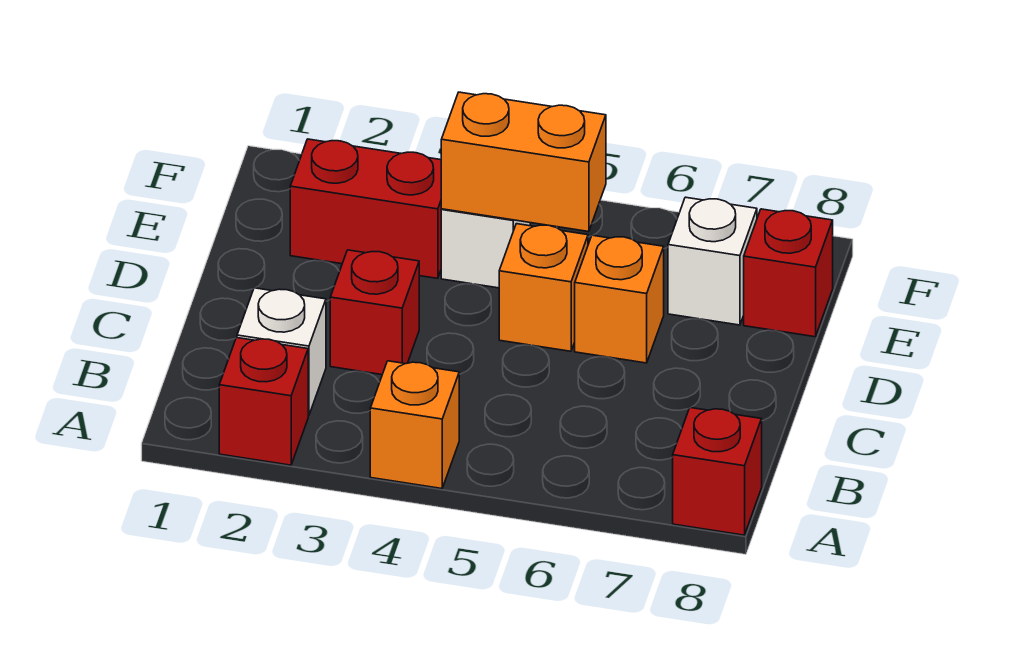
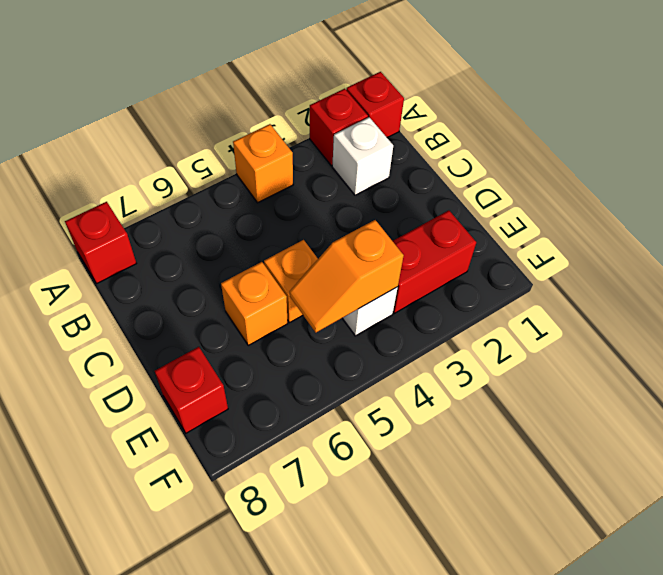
red brick C3 level 1 -> red brick A1 level 1
orange brick E4:E5 level 2 -> orange slope E4:E5 level 2 top 4
white brick E7 level 1 -> none

